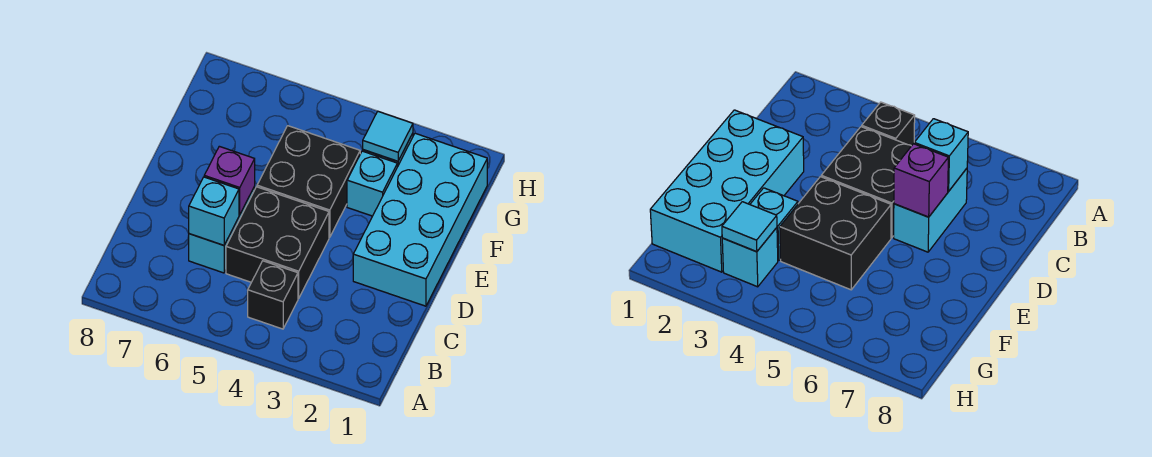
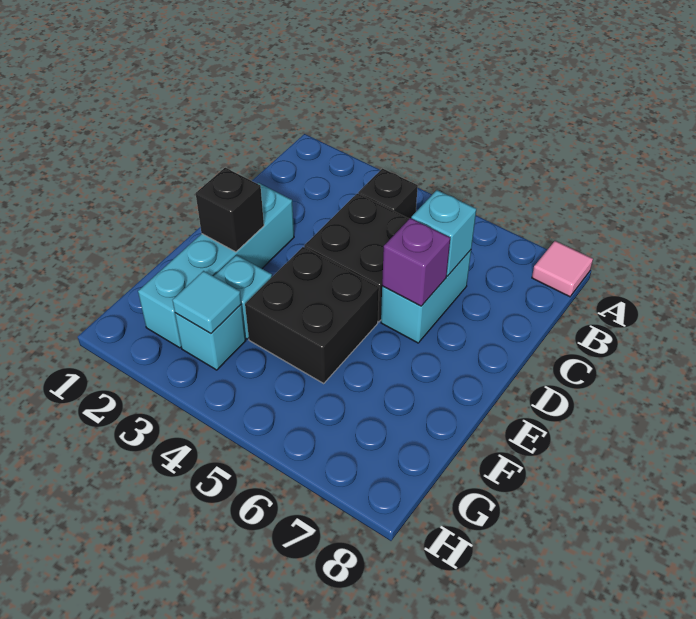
none -> pink tile A8 level 1
cyan brick D1:G2 level 1 -> cyan brick D2:G2 level 1
none -> black brick E2 level 2

